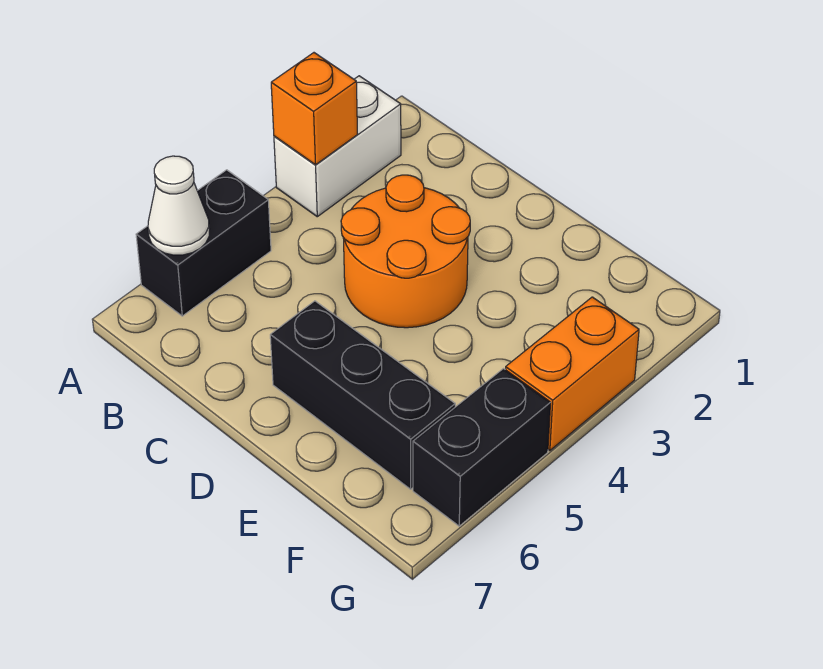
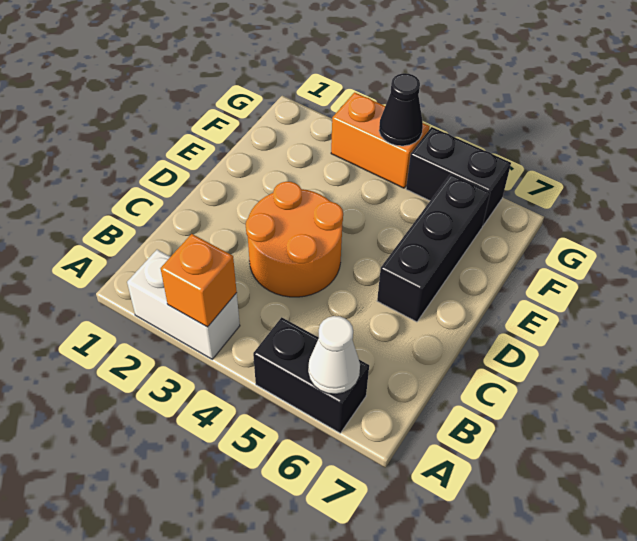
none -> black cone G4 level 2

